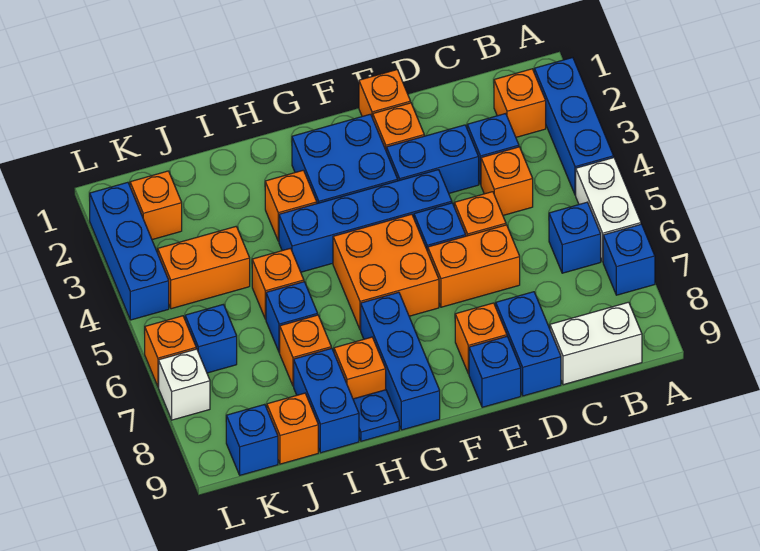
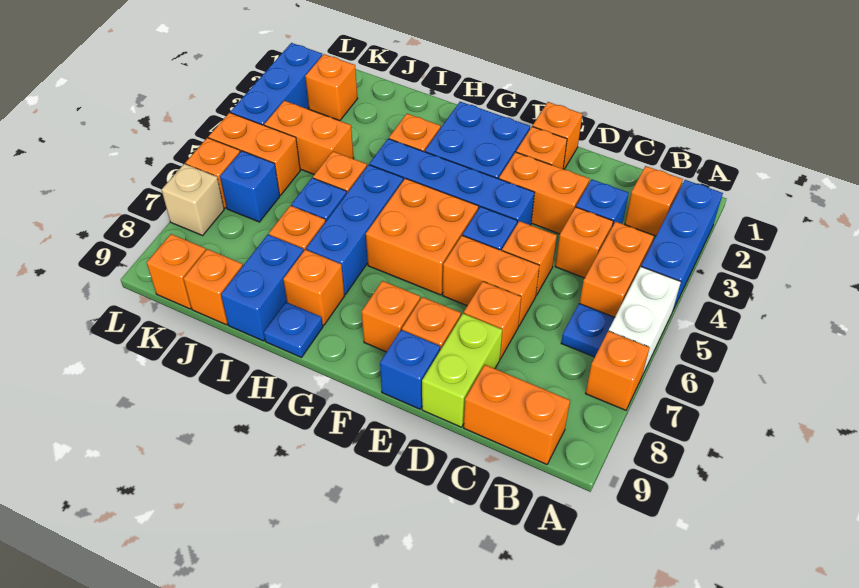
blue brick A7 level 1 -> orange brick A7 level 1
none -> orange brick B4:B5 level 1
blue brick B6 level 1 -> blue plate B6 level 1
white brick B9:C9 level 1 -> orange brick B9:C9 level 1
blue brick D3:E3 level 1 -> orange brick D3:E3 level 1
none -> orange brick D7 level 1
blue brick D8:D9 level 1 -> lime brick D8:D9 level 1
none -> orange brick F8 level 1
blue brick G7:G9 level 1 -> blue brick H5:H7 level 1
none -> orange brick K5:L5 level 1
blue brick K9 level 1 -> orange brick K9 level 1
white brick L7 level 1 -> tan brick L7 level 1

